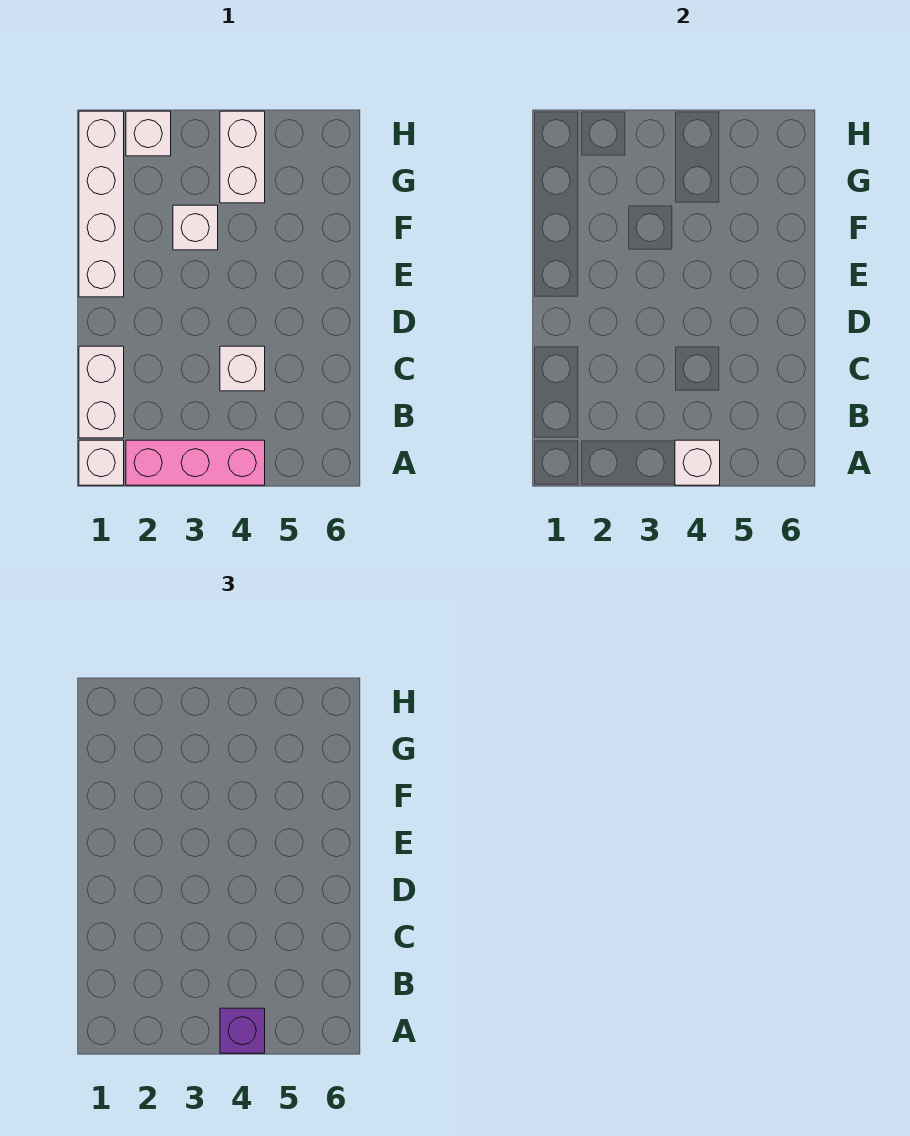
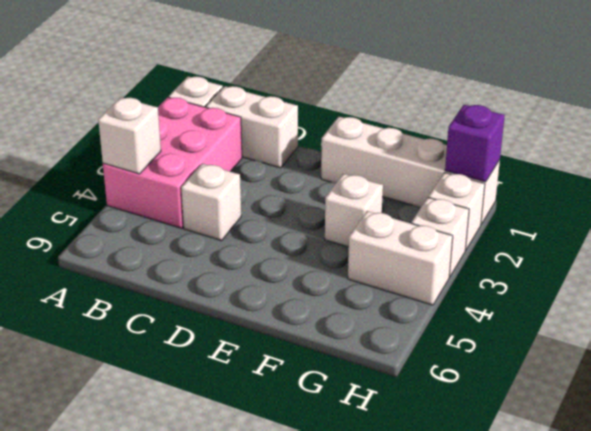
pink brick A2:A4 level 1 -> pink brick A2:B4 level 1
purple brick A4 level 3 -> purple brick H1 level 2
none -> white brick H3 level 1

